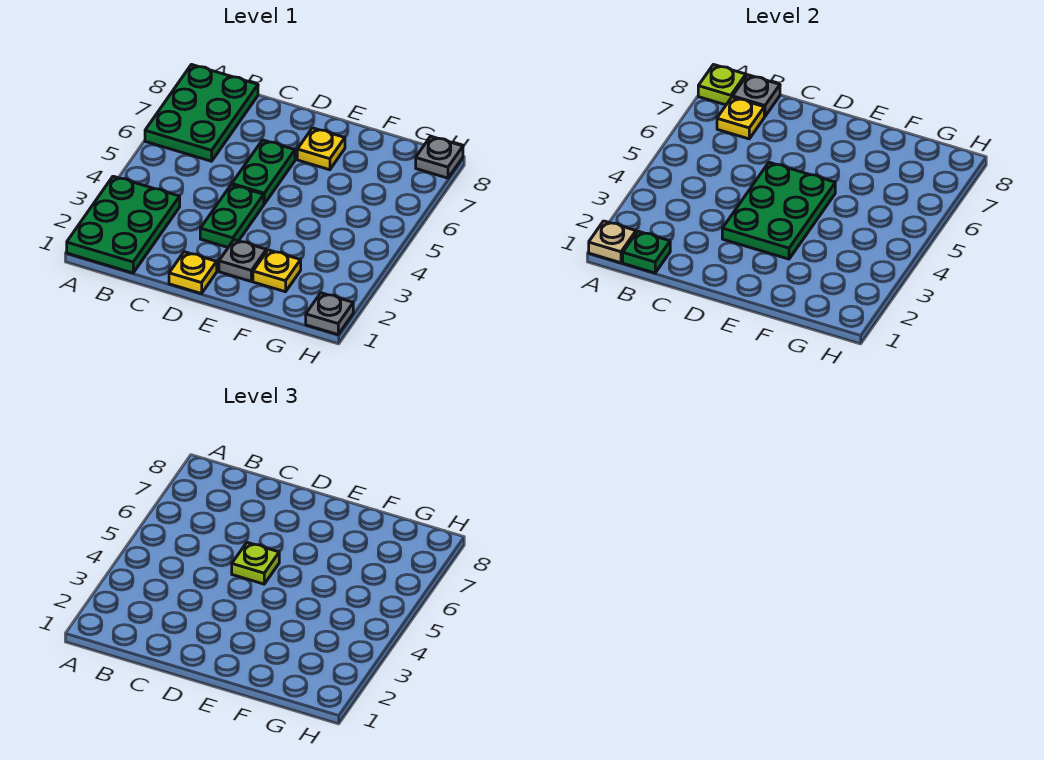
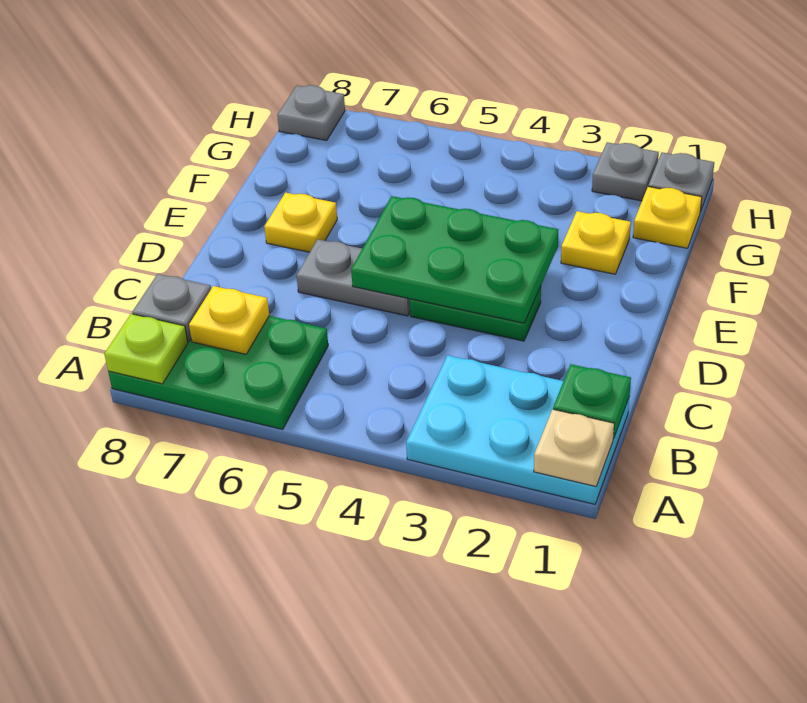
green plate A1:B3 level 1 -> cyan plate A1:B3 level 1
yellow plate D1 level 1 -> yellow plate G1 level 1
green plate D5:D6 level 1 -> grey plate D5:D6 level 1
lime plate D5 level 3 -> none
grey plate E2 level 1 -> grey plate H2 level 1

